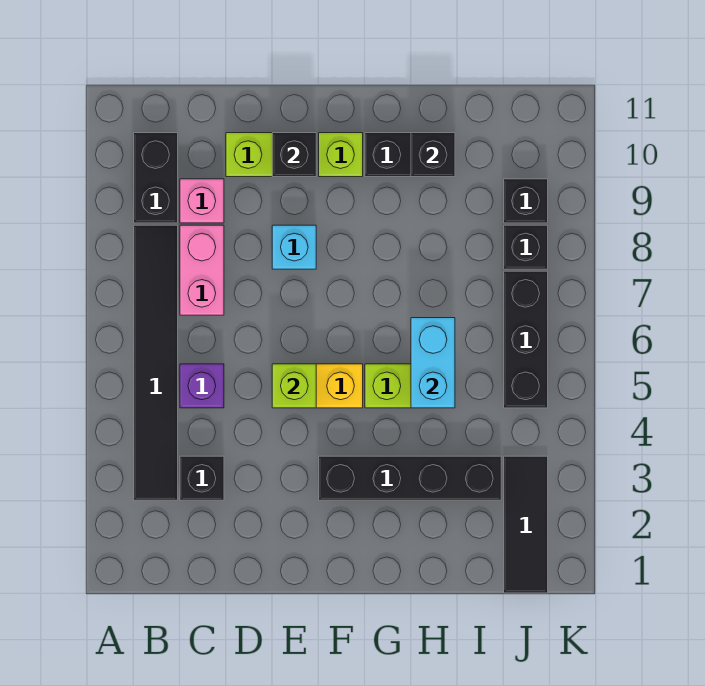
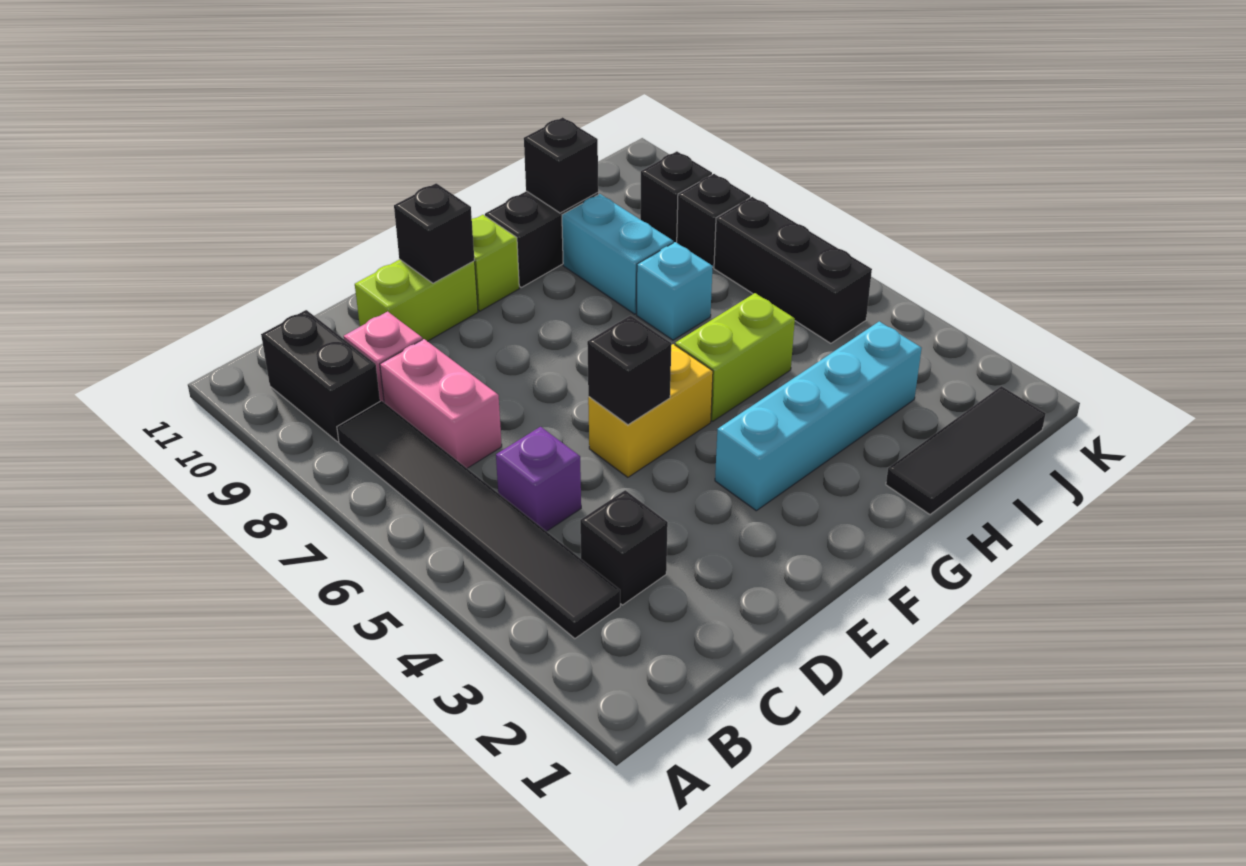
lime brick E5 level 2 -> black brick E5 level 2
cyan brick E8 level 1 -> cyan brick H7 level 1
black brick F3:I3 level 1 -> cyan brick F3:I3 level 1
cyan brick H5:H6 level 2 -> cyan brick H8:H9 level 1
black tile J1:J3 level 1 -> black tile H1:J1 level 1

